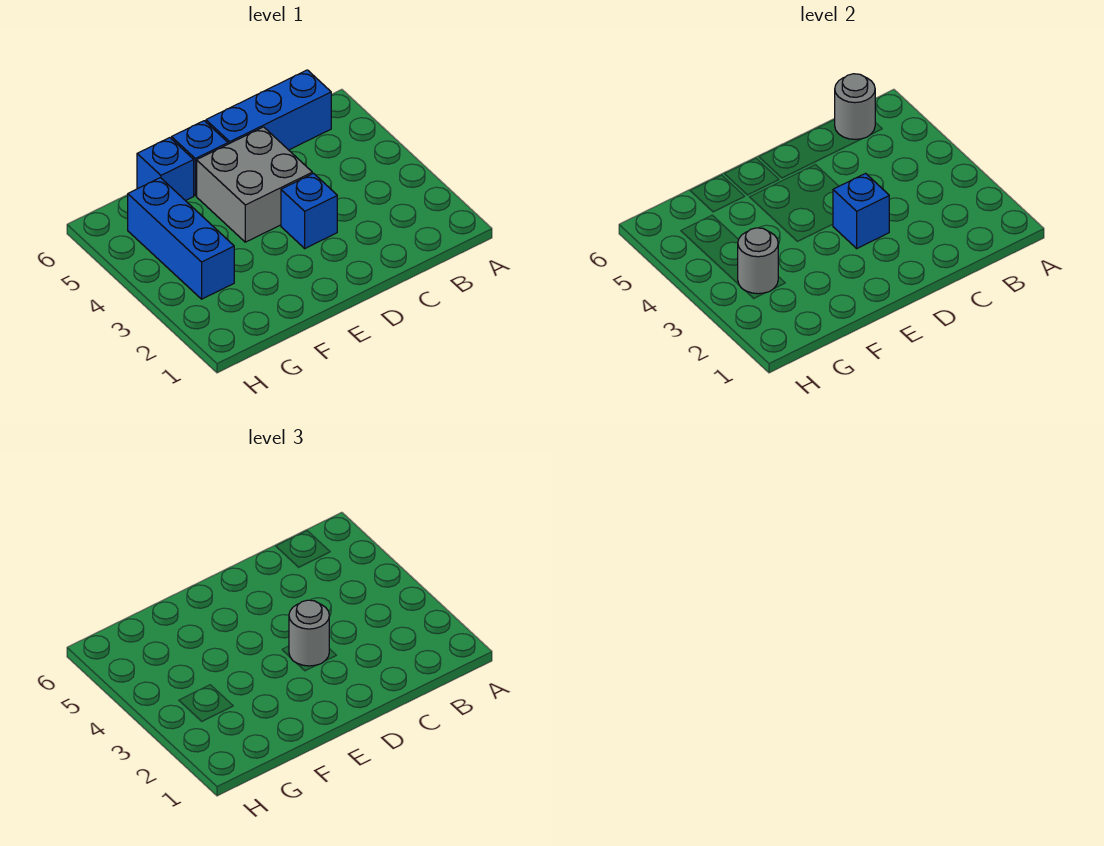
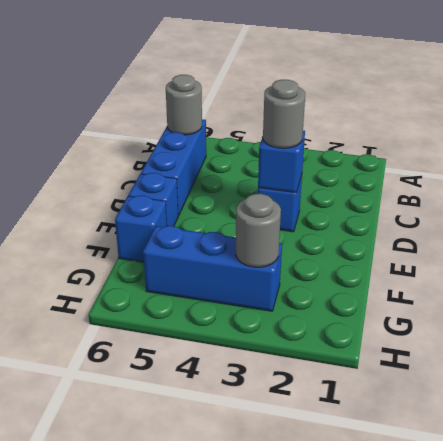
grey brick D4:E5 level 1 -> none

